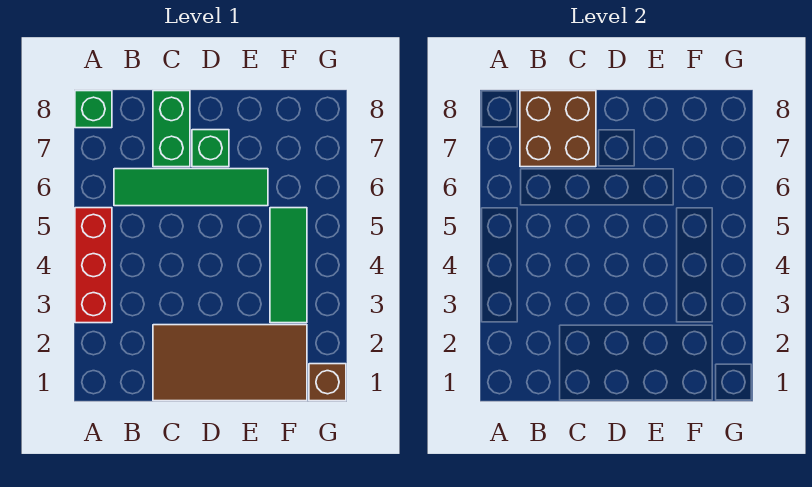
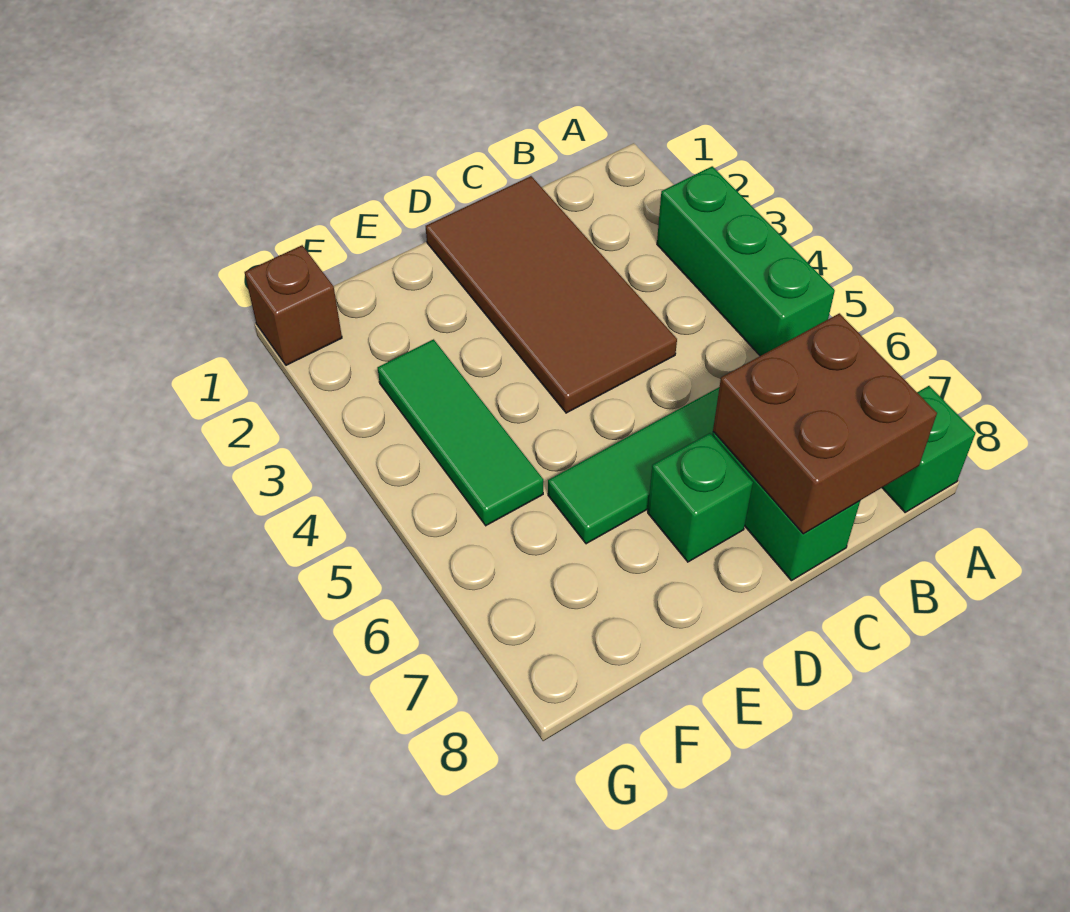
red brick A3:A5 level 1 -> green brick A3:A5 level 1
brown tile C1:F2 level 1 -> brown tile C1:D4 level 1

